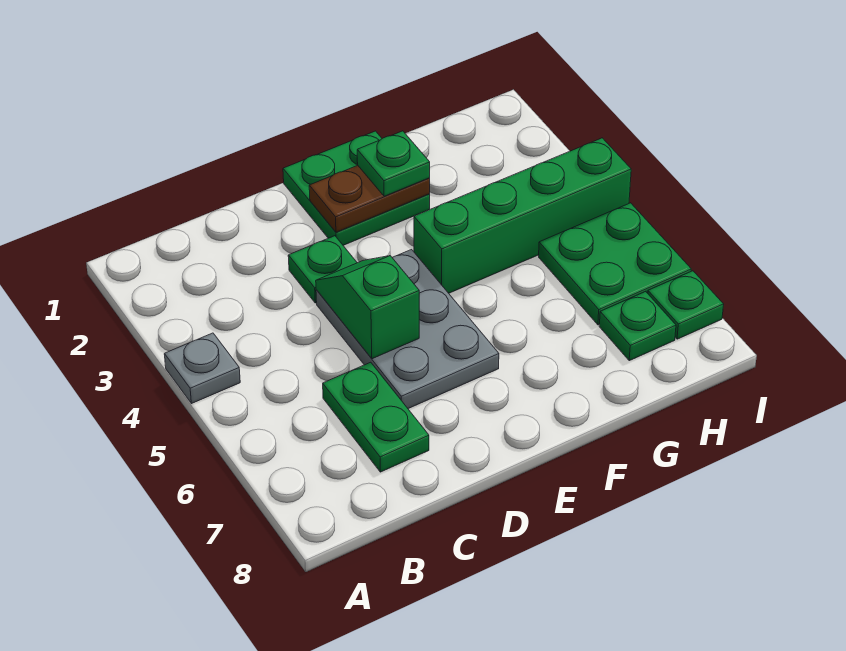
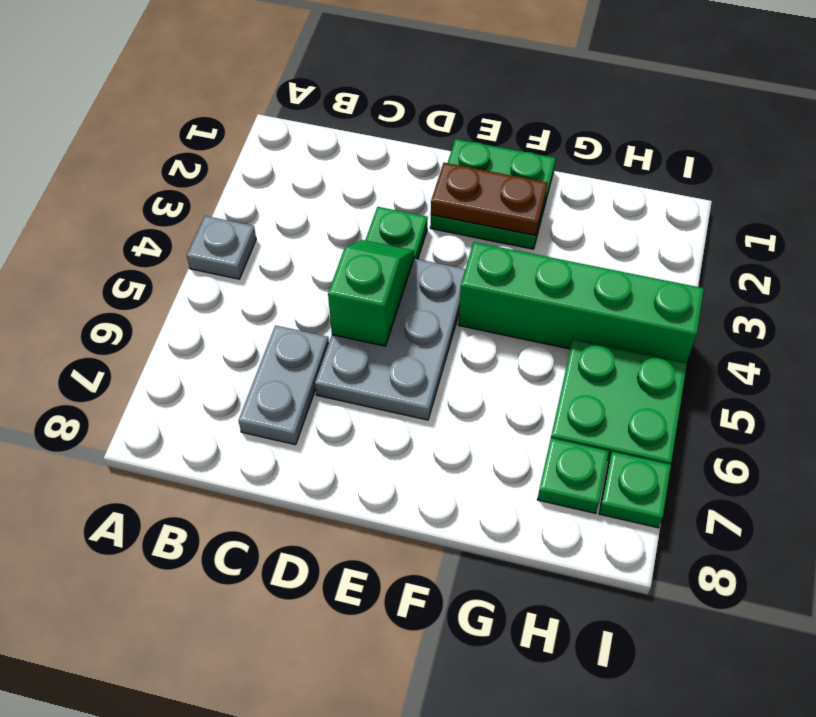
green plate C6:C7 level 1 -> grey plate C6:C7 level 1
green plate F2 level 3 -> none

